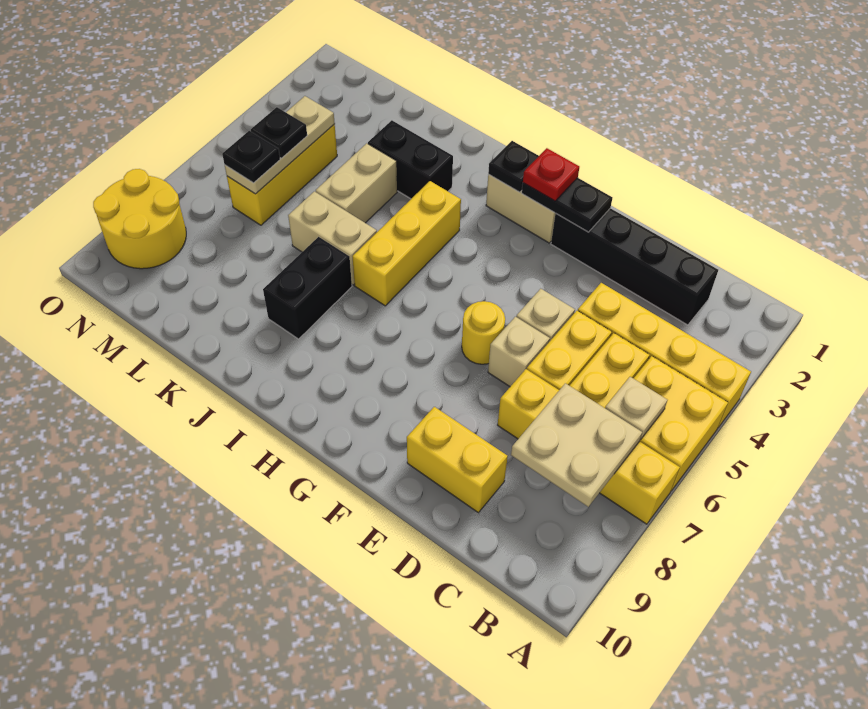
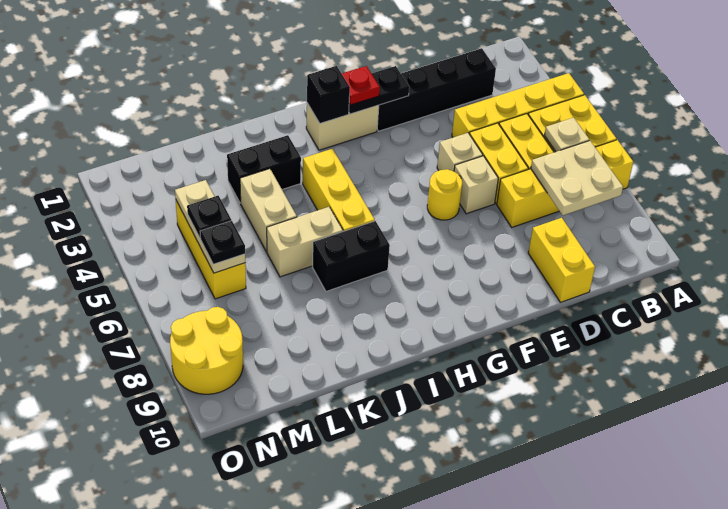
yellow brick D9:E9 level 1 -> yellow brick D9:D10 level 1
black plate H2 level 2 -> black brick H2 level 2
black brick J7:J8 level 1 -> black brick I7:J7 level 1

